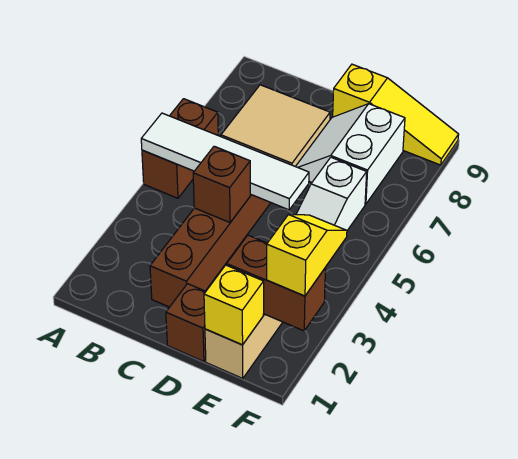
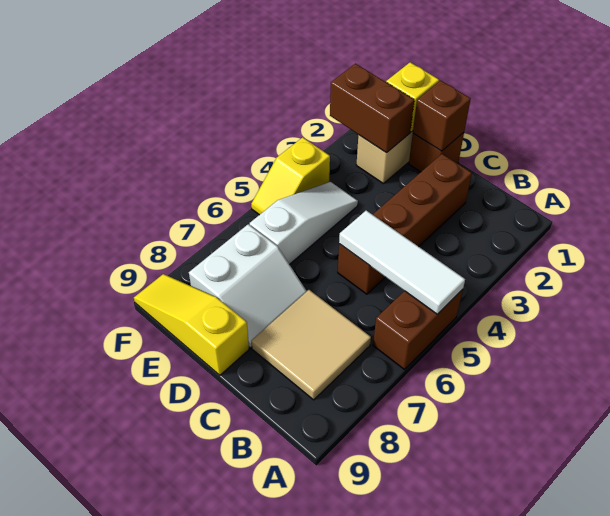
white tile A5:D5 level 2 -> white tile A5:C5 level 2
brown brick C4 level 2 -> brown brick D1 level 2
yellow slope F2:F3 level 3 top 2 -> yellow slope F4:F5 level 1 top 4

